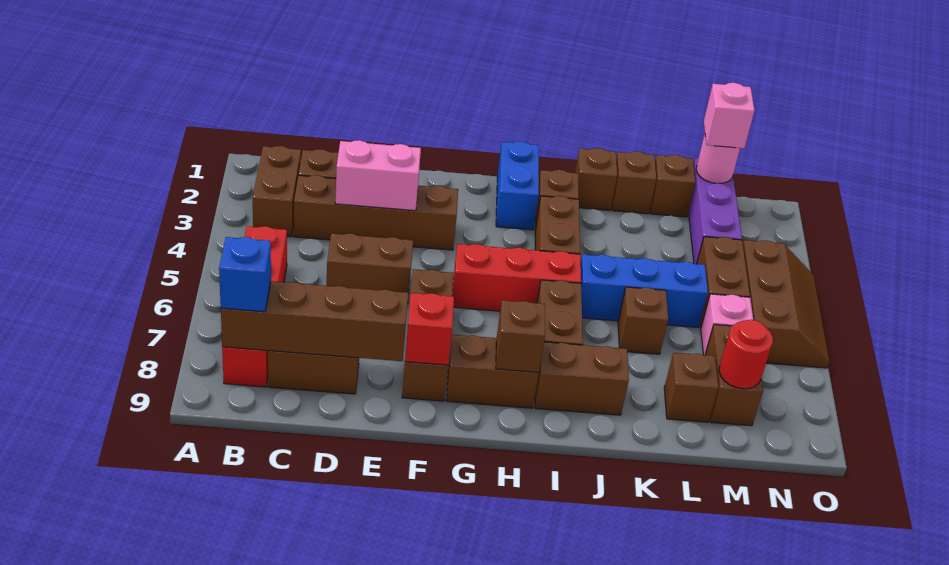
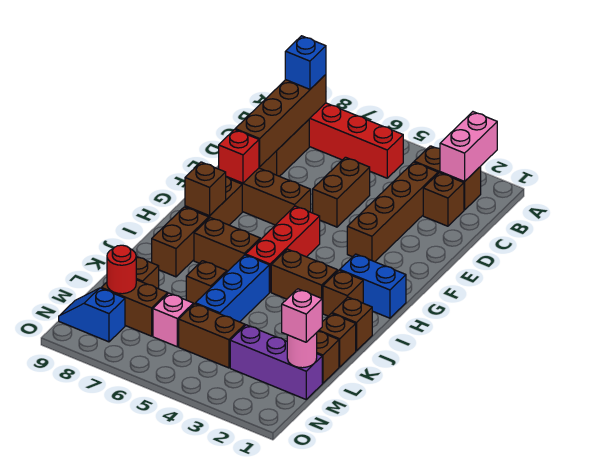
pink brick D3:E3 level 2 -> pink brick A2:B2 level 2
brown slope N4:O6 level 1 top N -> none
none -> blue slope N8:N9 level 1 top 8

